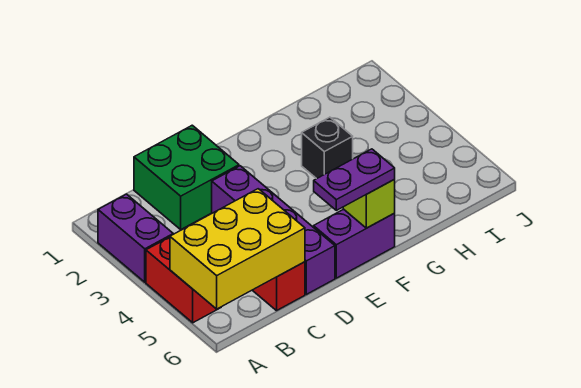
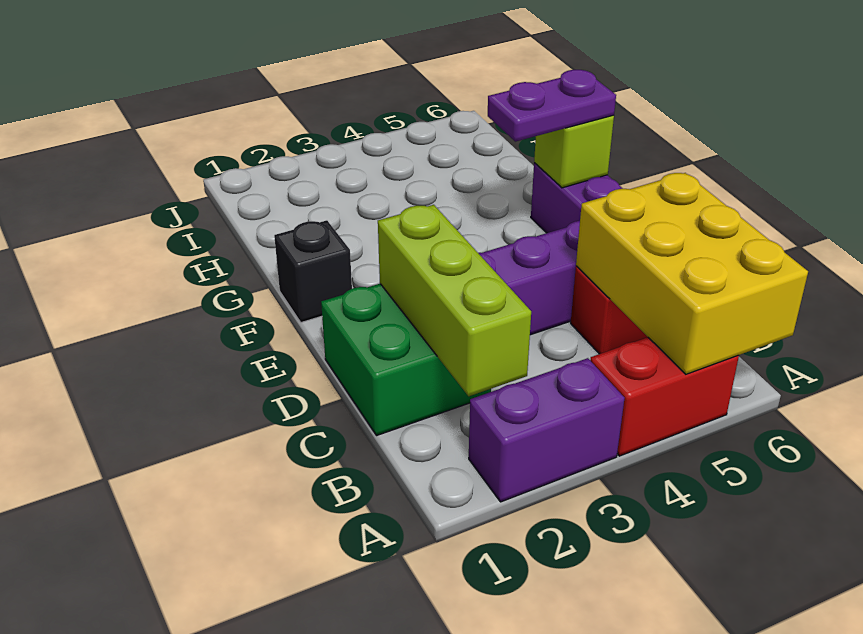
none -> lime brick B2:D2 level 2
purple plate E6:F6 level 3 -> purple plate F5:F6 level 3
black brick G3 level 1 -> black brick F1 level 1

